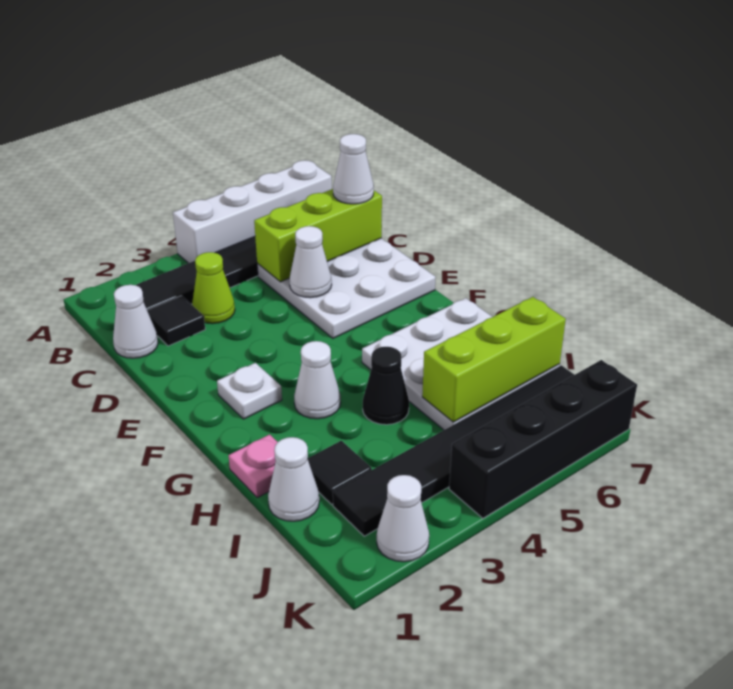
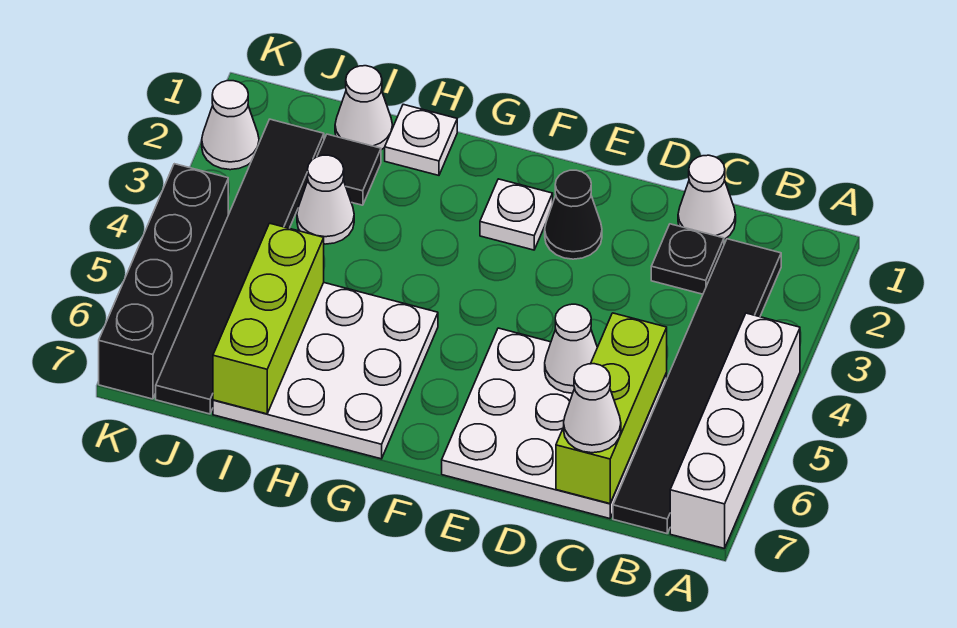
black tile C2 level 1 -> black plate C2 level 1
lime cone C3 level 1 -> none
white cone G3 level 1 -> white cone I3 level 1
pink plate H1 level 1 -> white plate H1 level 1
black cone H4 level 1 -> black cone E2 level 1

